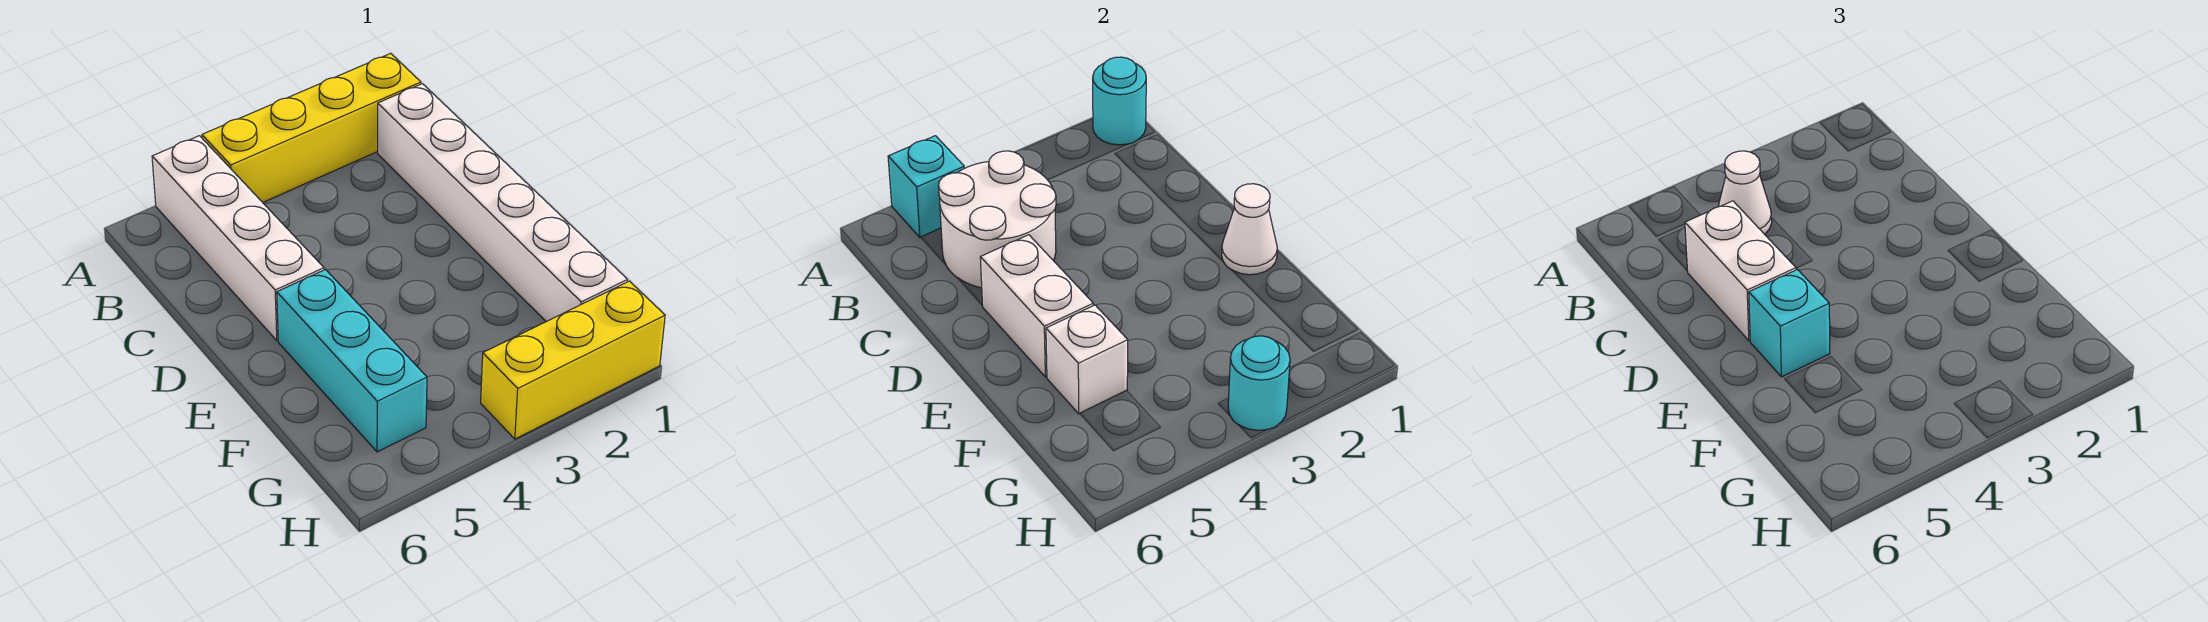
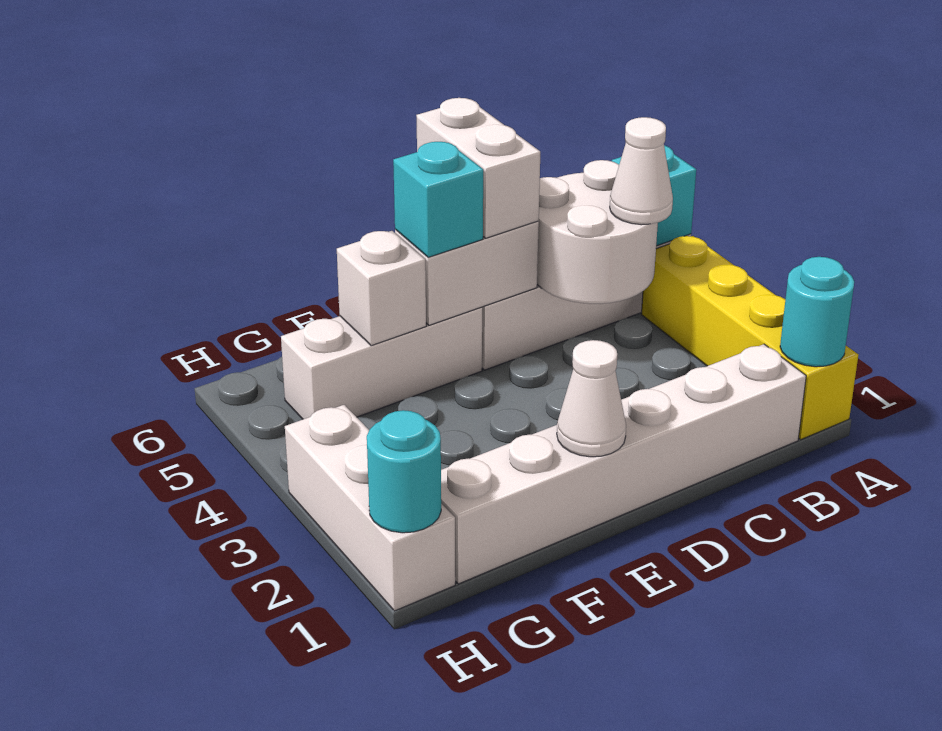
white brick C5:D5 level 3 -> white brick D5:D6 level 3
cyan brick E5:G5 level 1 -> white brick E5:G5 level 1
yellow brick H1:H3 level 1 -> white brick H1:H3 level 1
cyan round brick H3 level 2 -> cyan round brick H1 level 2

